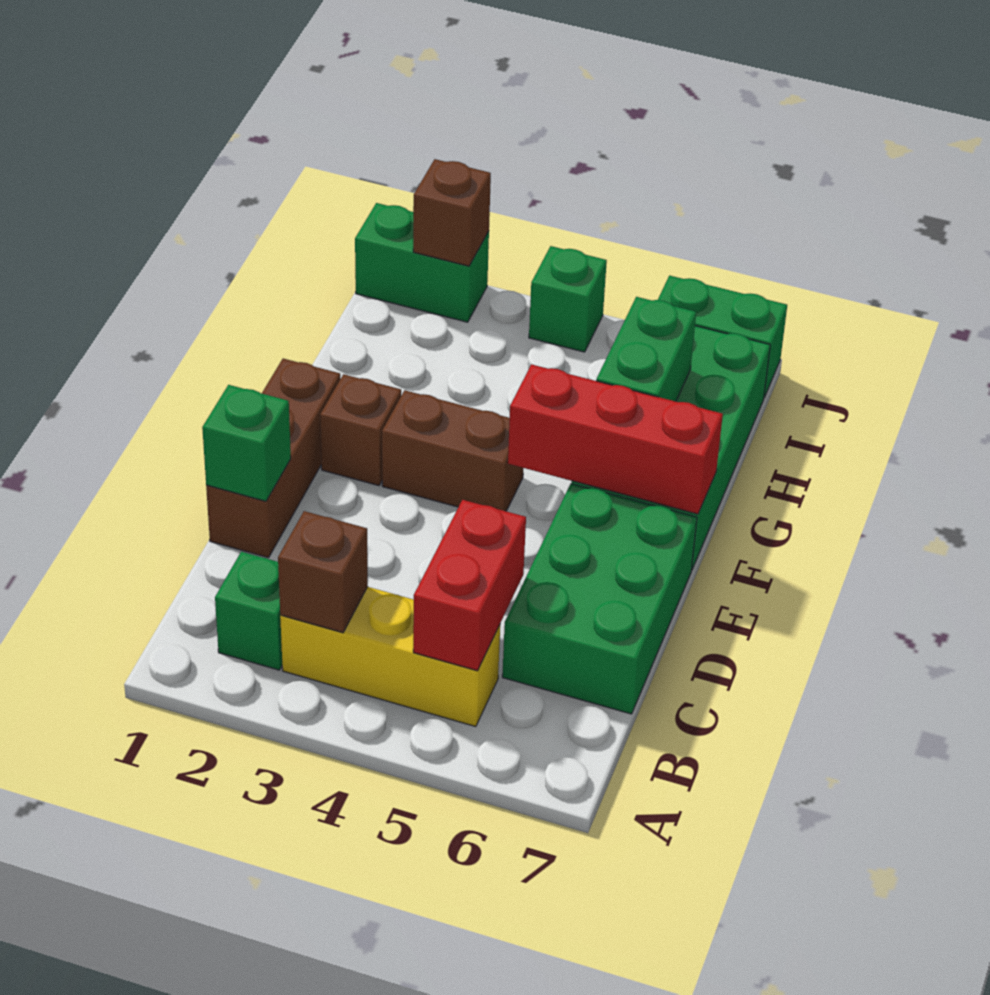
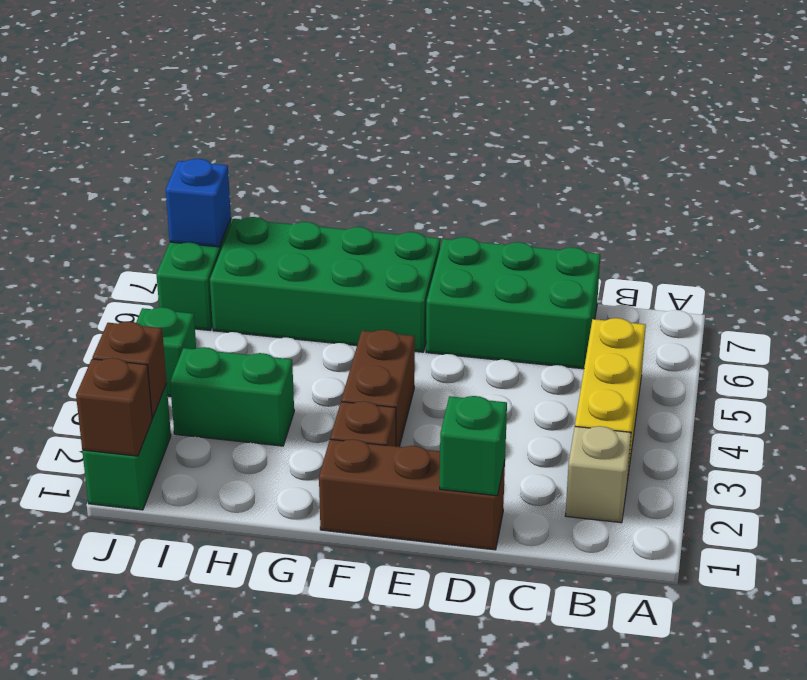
green brick B2 level 1 -> tan brick B2 level 1
brown brick B3 level 2 -> brown brick J1 level 2
red brick B5:C5 level 2 -> none
red brick F5:F7 level 2 -> none
green brick G6:H6 level 2 -> green brick H3:I3 level 1
none -> blue brick J7 level 2

